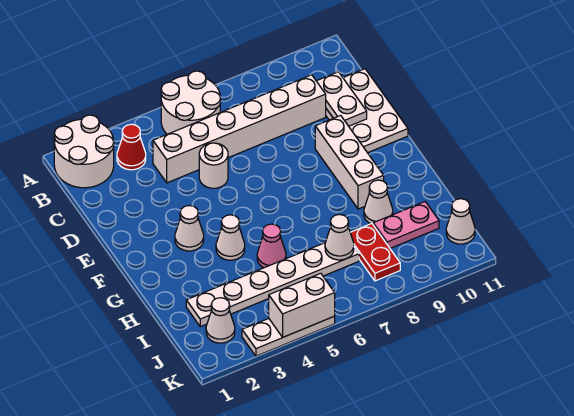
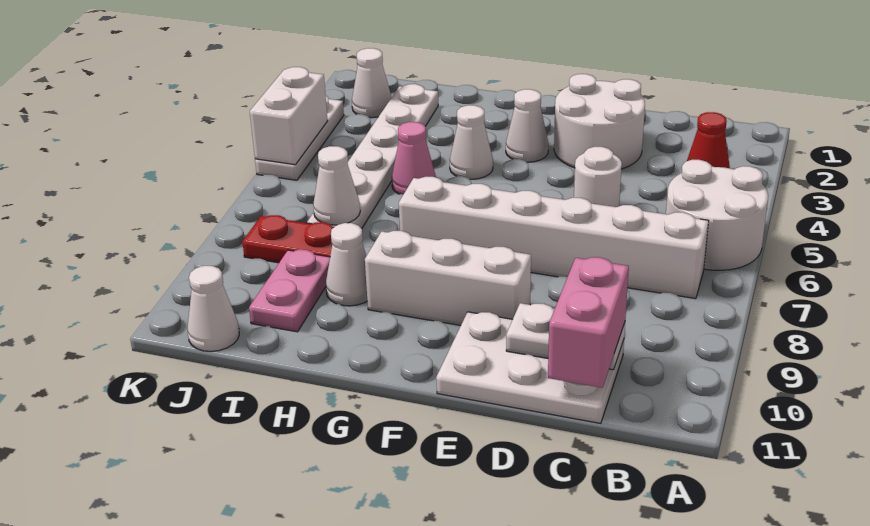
white round brick A1:B2 level 1 -> white round brick D2:E3 level 1
white brick C4:C9 level 1 -> white brick B7:G7 level 1
none -> pink brick C10:C11 level 3

